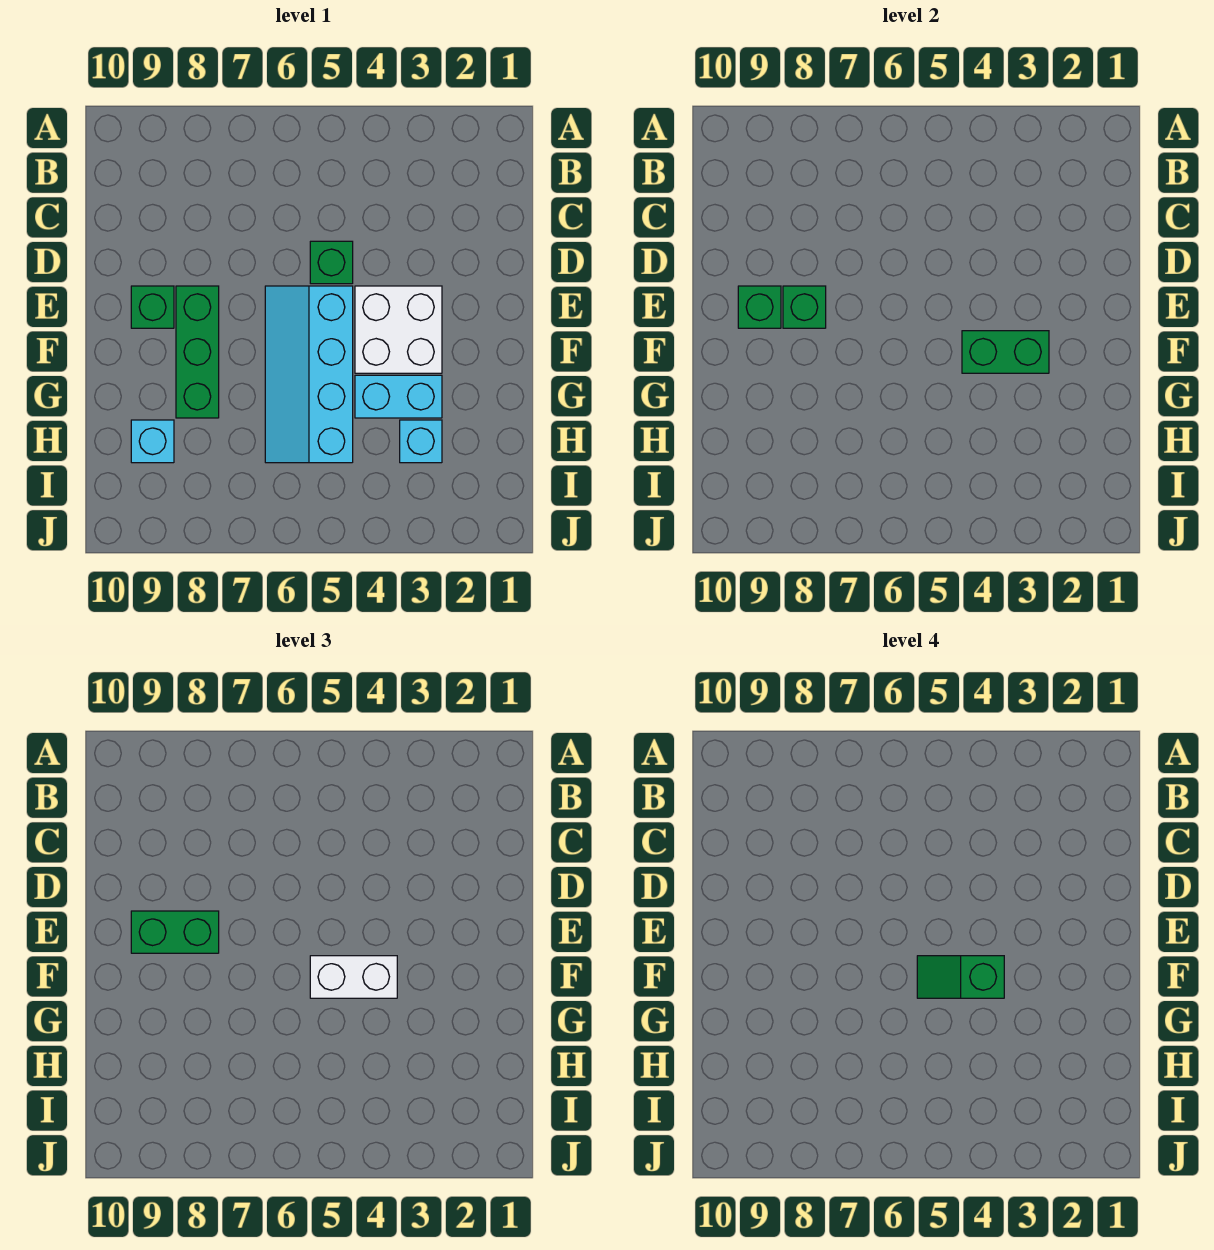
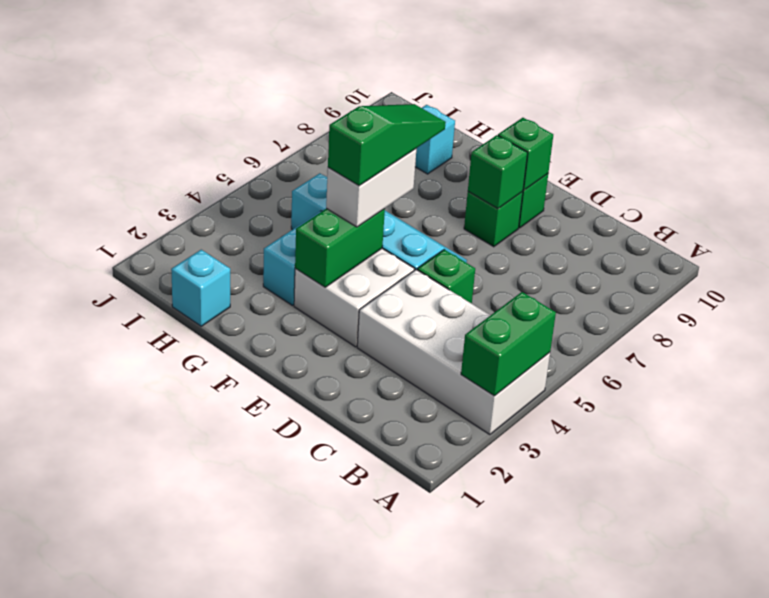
none -> white brick A3:D4 level 1
green brick E8:G8 level 1 -> green brick E8 level 1
green brick E8:E9 level 3 -> green brick A3:A4 level 2
green slope F4:F5 level 4 top 4 -> green slope F4:F6 level 4 top 4
cyan brick H3 level 1 -> cyan brick H1 level 1

